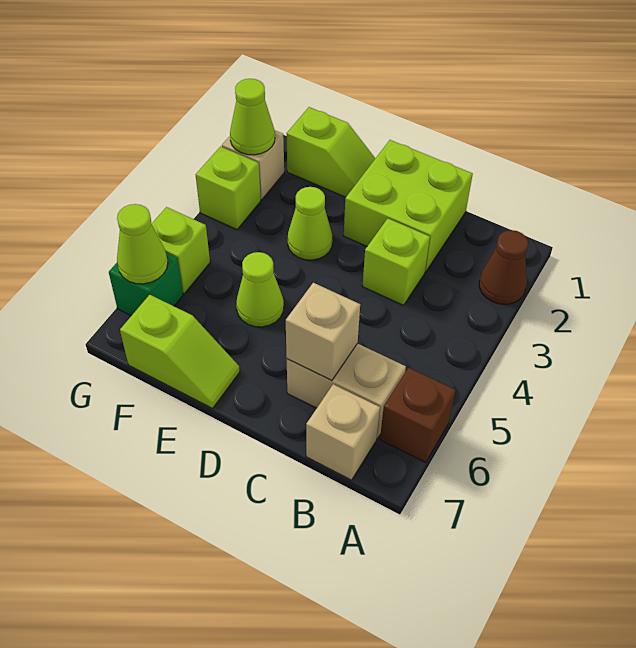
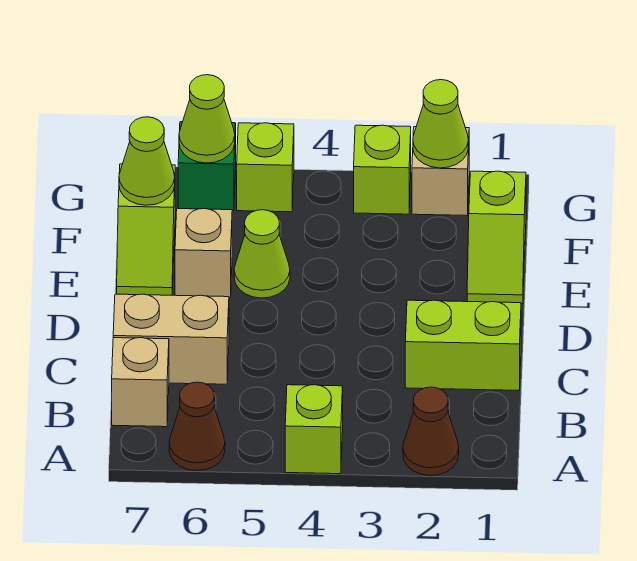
brown brick A6 level 1 -> brown cone A6 level 1
tan brick B6:C6 level 1 -> tan brick C6:C7 level 1
lime brick C1:D2 level 1 -> lime brick C1:C2 level 1
lime brick C3 level 1 -> lime brick A4 level 1
tan brick C6 level 2 -> tan brick E6 level 1
lime cone E3 level 1 -> lime cone F7 level 2

